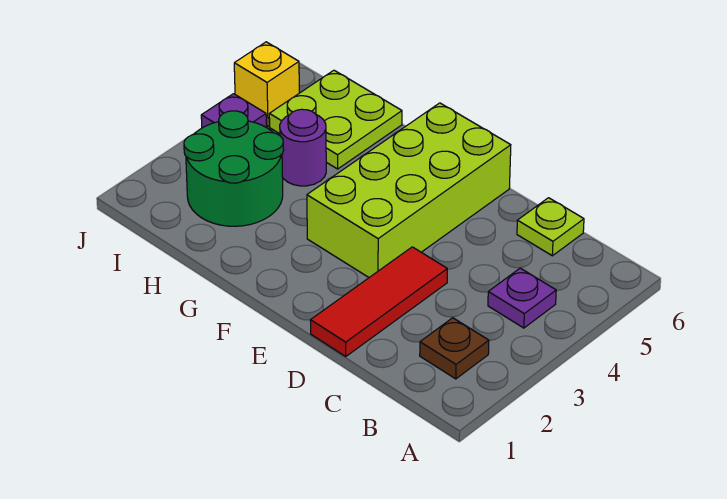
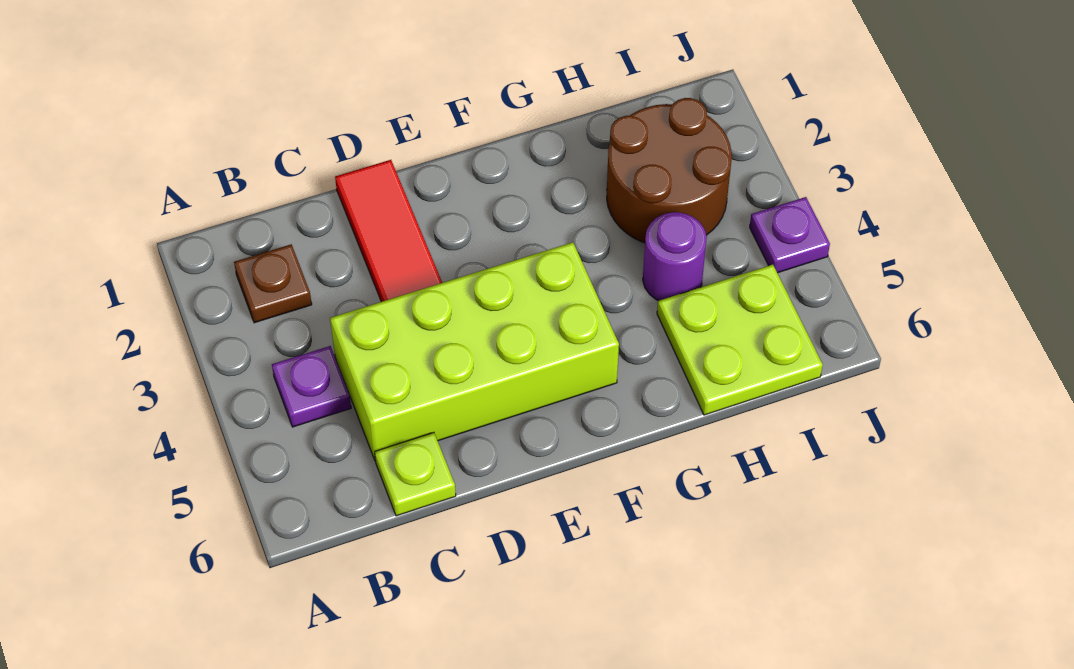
lime brick E3:F6 level 1 -> lime brick C4:F5 level 1
green round brick H2:I3 level 1 -> brown round brick H2:I3 level 1
yellow brick J5 level 1 -> none

